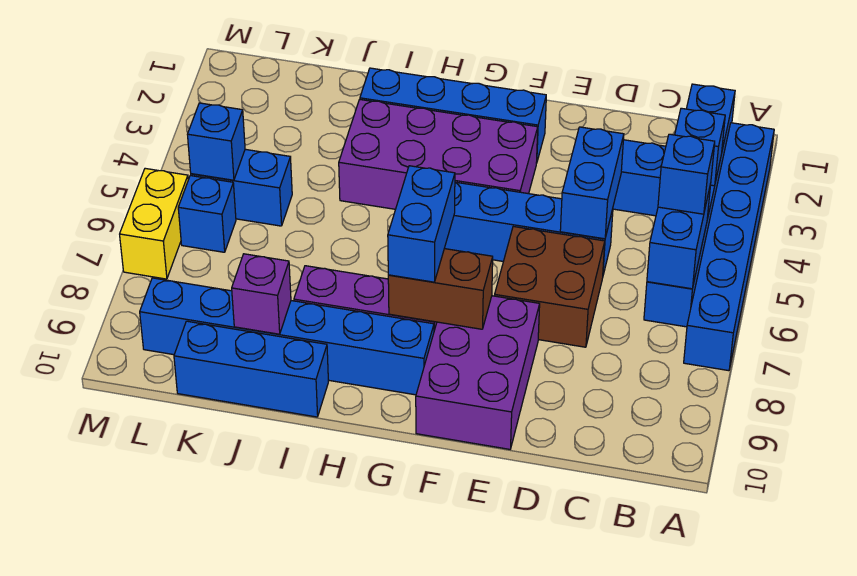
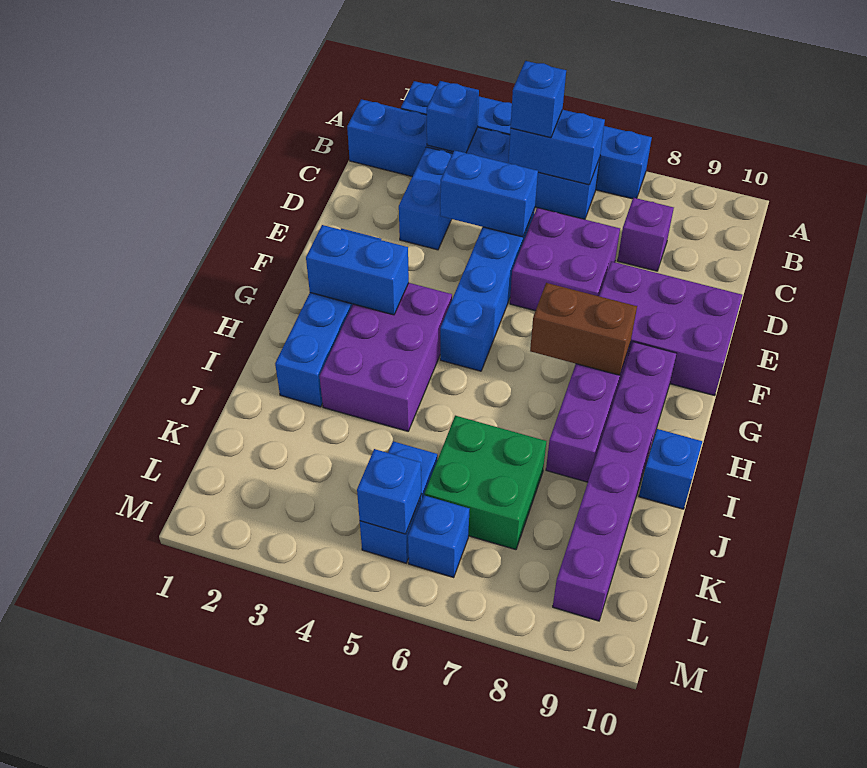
brown brick D6:E7 level 1 -> purple brick D6:E7 level 1
purple brick F3:I4 level 1 -> purple brick G3:I4 level 1
brown brick F8:G8 level 2 -> brown brick G7:G8 level 2
blue brick G7:G8 level 3 -> blue brick G2:G3 level 2
blue brick G9:L9 level 1 -> purple brick G9:L9 level 1
blue brick I10:K10 level 1 -> blue brick I10 level 1
none -> green brick J6:K7 level 1
purple brick J9 level 2 -> purple brick C8 level 1
yellow brick M6:M7 level 1 -> none

